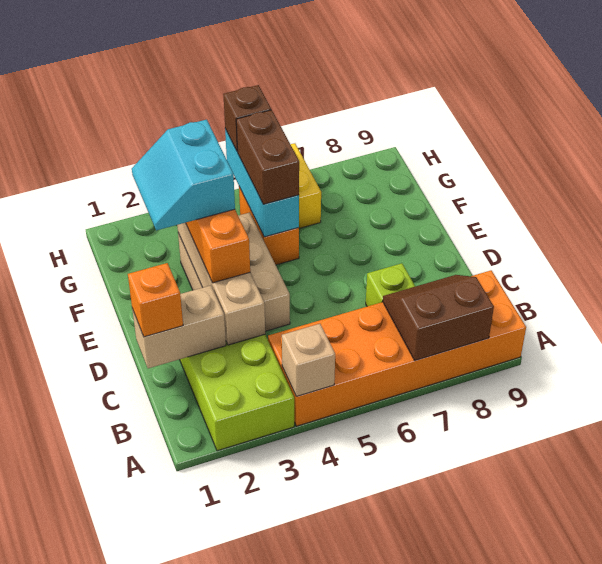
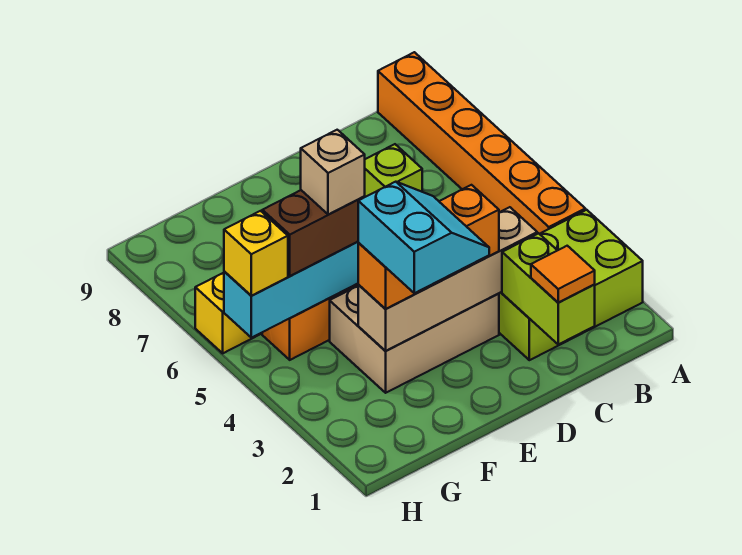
orange brick A4:B9 level 1 -> orange brick A4:A9 level 1
tan brick A4 level 2 -> tan brick F5 level 4
brown slope A7:B8 level 2 top A -> none
tan brick C1:C2 level 2 -> lime brick C1:C2 level 2
orange brick C1 level 3 -> orange tile C1 level 3
cyan slope E2:F3 level 4 top 3 -> cyan slope E2:F3 level 4 top F
brown brick H5 level 3 -> yellow brick H5 level 3

